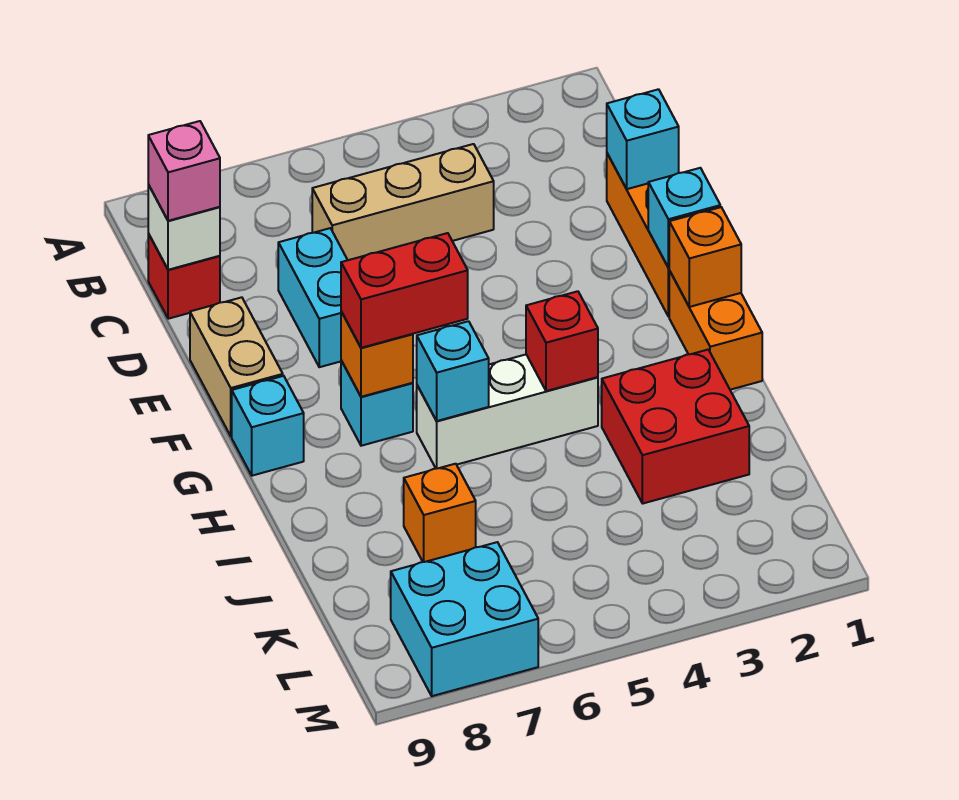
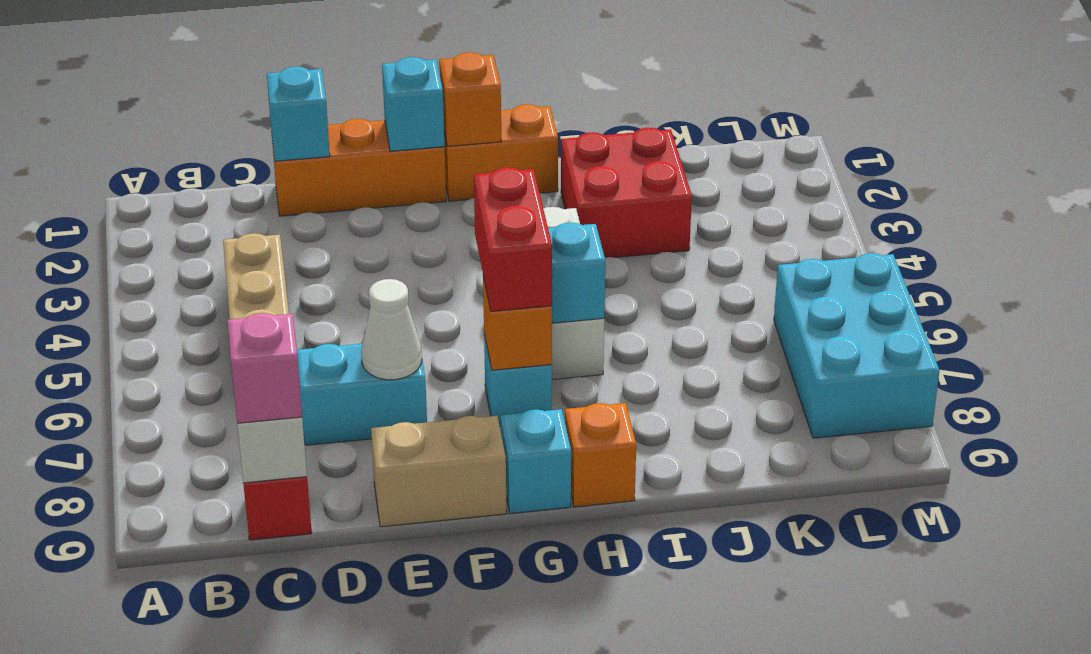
none -> white cone E7 level 2
red brick H4 level 2 -> none
orange brick J7 level 1 -> orange brick H9 level 1
cyan brick L7:M8 level 1 -> cyan brick L6:M8 level 1

